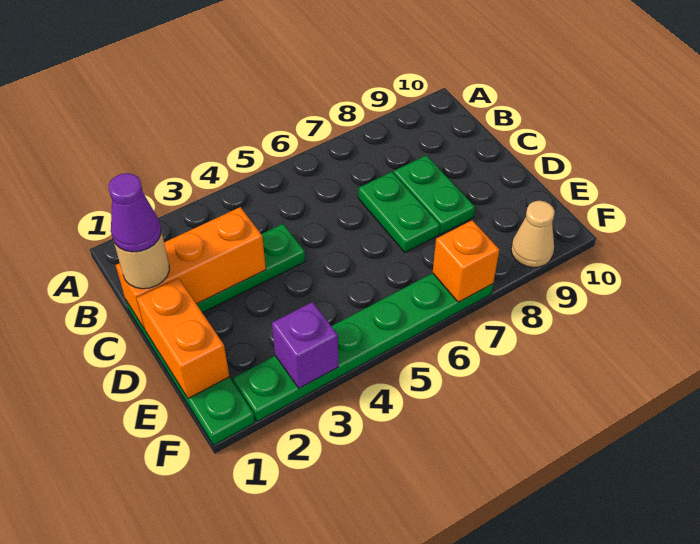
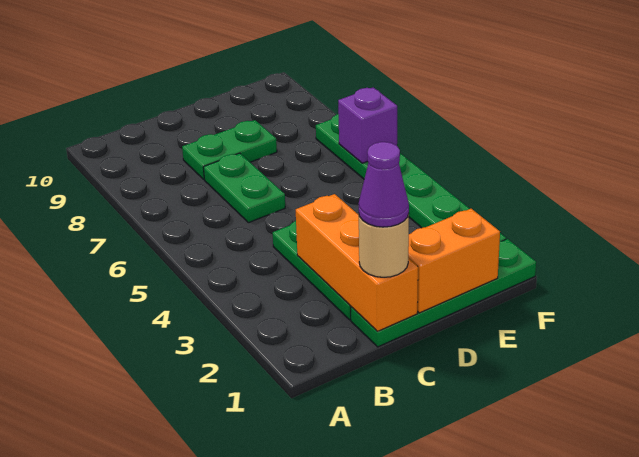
green plate C7:D7 level 1 -> green plate C6:C7 level 1
purple brick F3 level 2 -> purple brick F6 level 2
orange brick F7 level 2 -> none
tan cone F9 level 1 -> none

